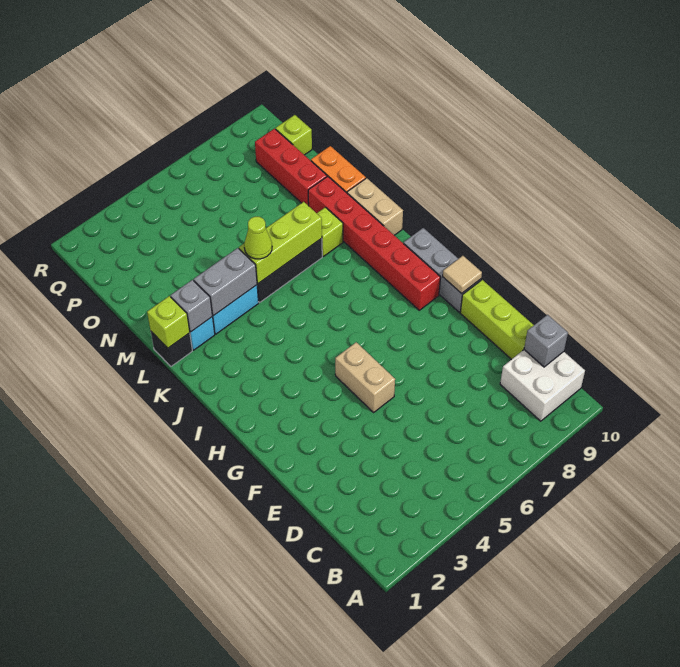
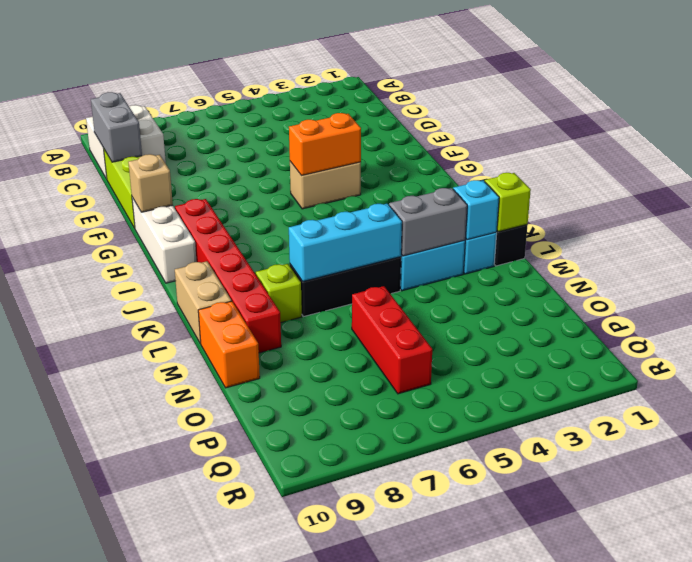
grey brick C10 level 2 -> grey brick C10:D10 level 2
tan brick F5:G5 level 1 -> tan brick G4:G5 level 1
none -> orange brick G4:G5 level 2
grey brick G10:I10 level 1 -> white brick G10:I10 level 1
tan tile G10 level 2 -> tan brick G10 level 2
grey brick L2 level 2 -> cyan brick L2 level 2
lime brick L5:L7 level 2 -> cyan brick L5:L7 level 2
lime cone L5 level 3 -> none
red brick N9:P9 level 1 -> red brick N6:P6 level 1
lime brick P10 level 1 -> none

